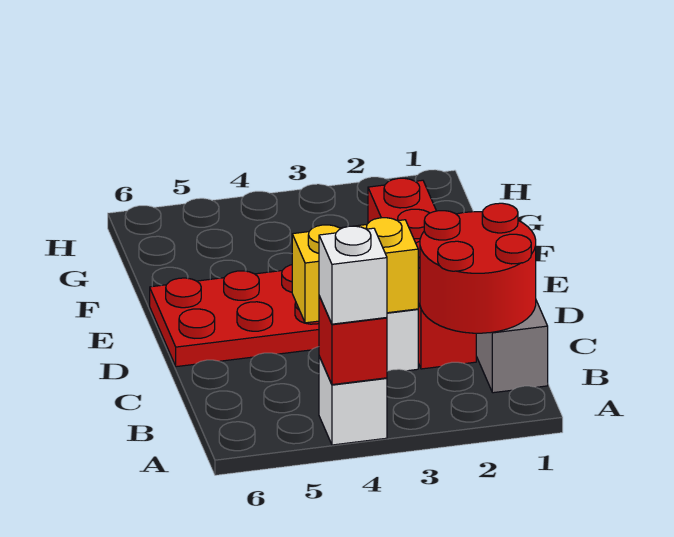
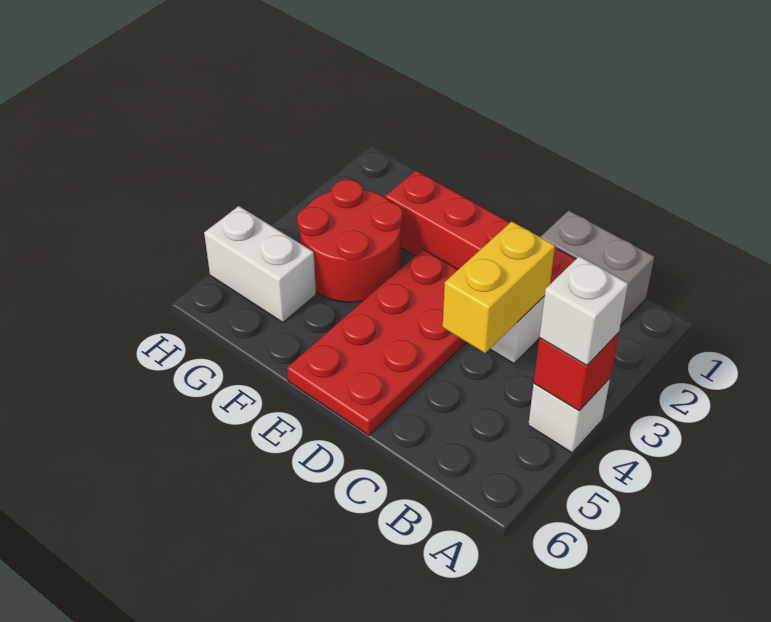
red round brick B1:C2 level 2 -> red round brick F3:G4 level 1
none -> white brick G5:H5 level 1

